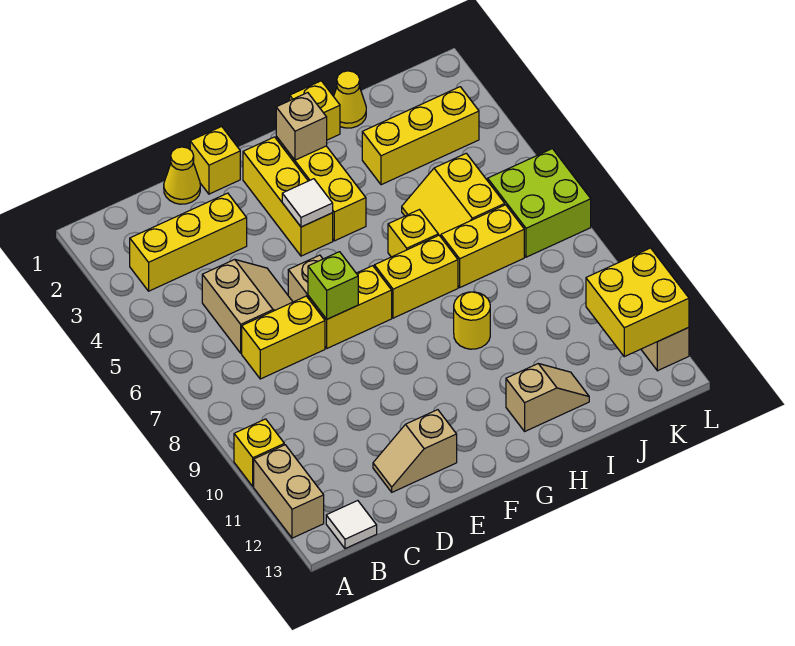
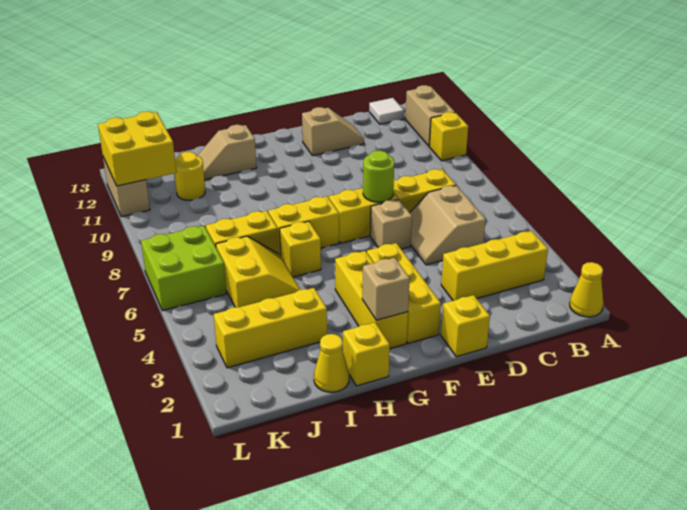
yellow cone D1 level 1 -> yellow cone A1 level 1
lime brick E7 level 2 -> lime round brick E7 level 2
white tile F4 level 2 -> none
yellow round brick H9 level 1 -> yellow round brick J11 level 1

